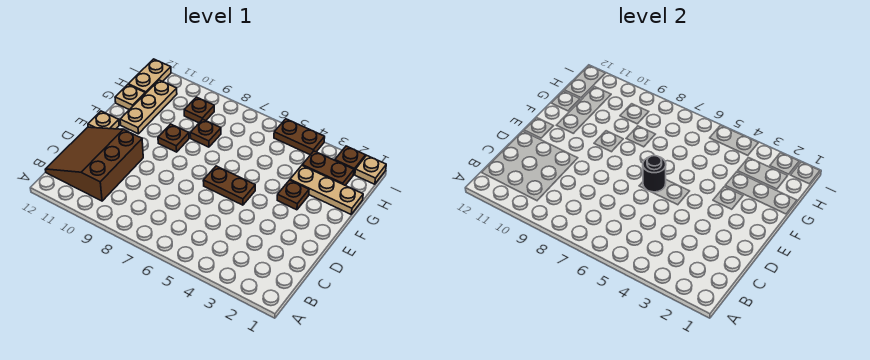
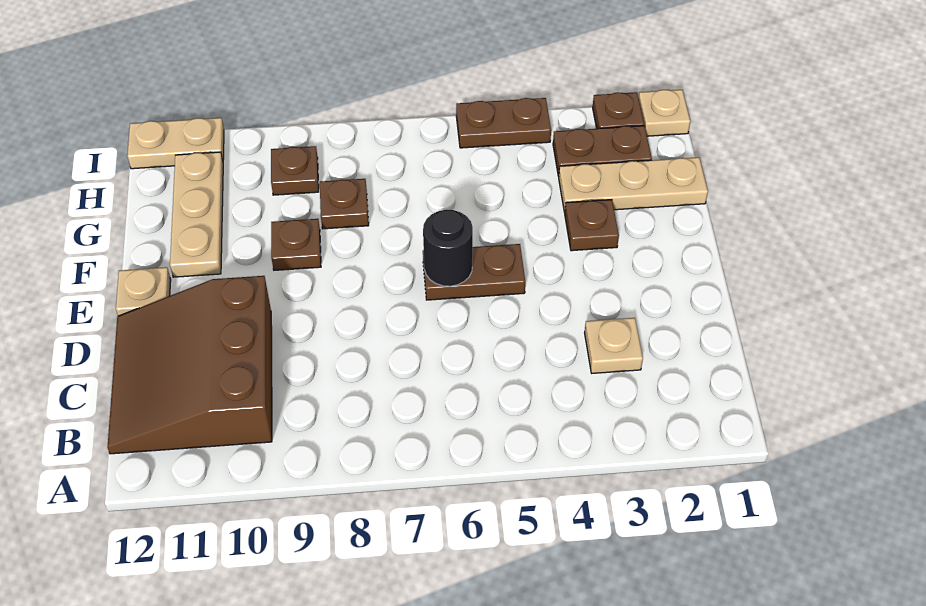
tan plate G12 level 1 -> tan plate C3 level 1
tan plate H12:I12 level 1 -> tan plate I11:I12 level 1

